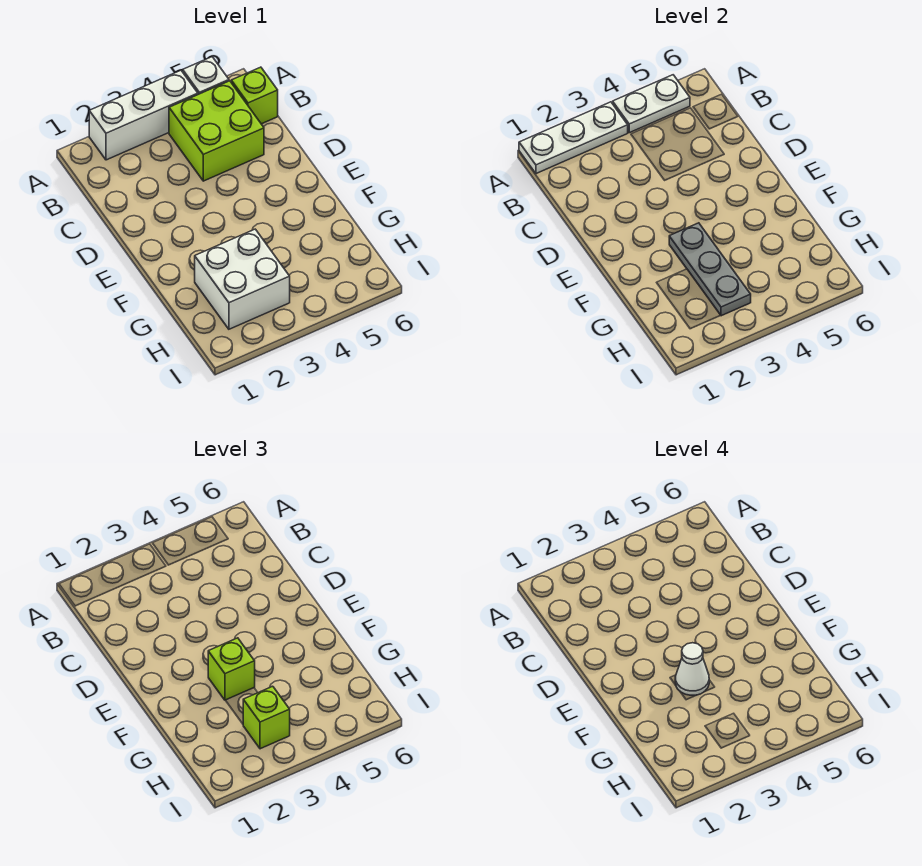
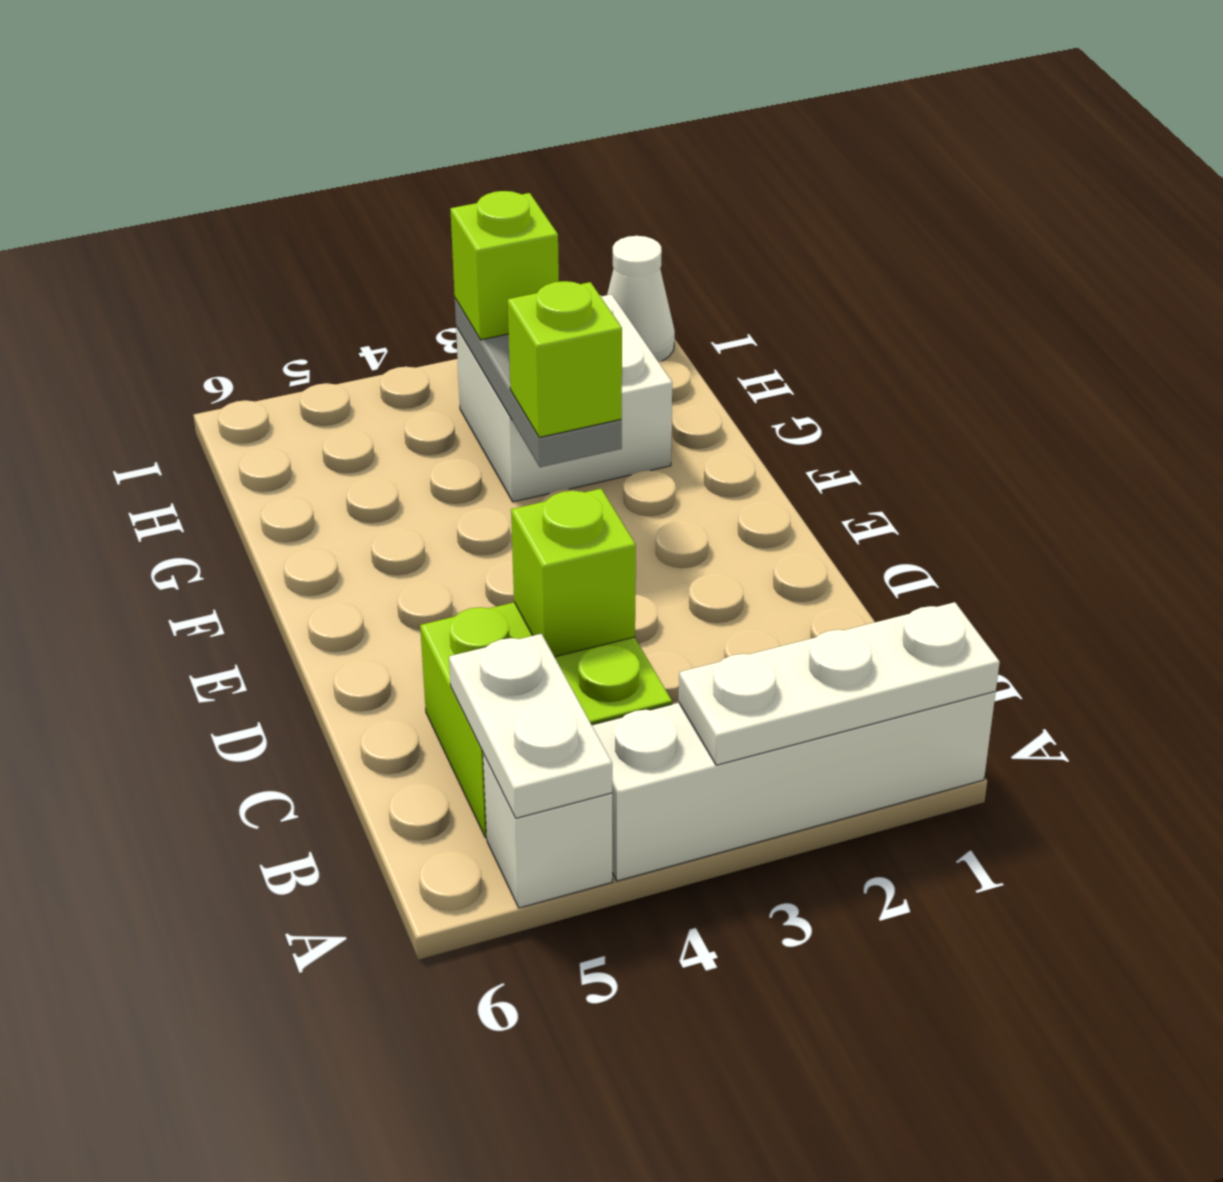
white brick A2:A4 level 1 -> white brick A1:A4 level 1
white plate A4:A5 level 2 -> white plate A5:B5 level 2
lime brick B6 level 1 -> lime brick C4 level 2
white cone F3 level 4 -> white cone I1 level 1

